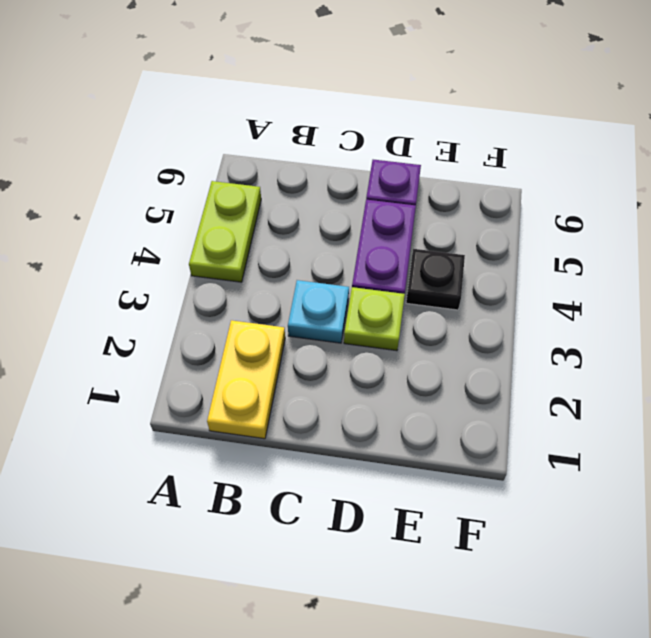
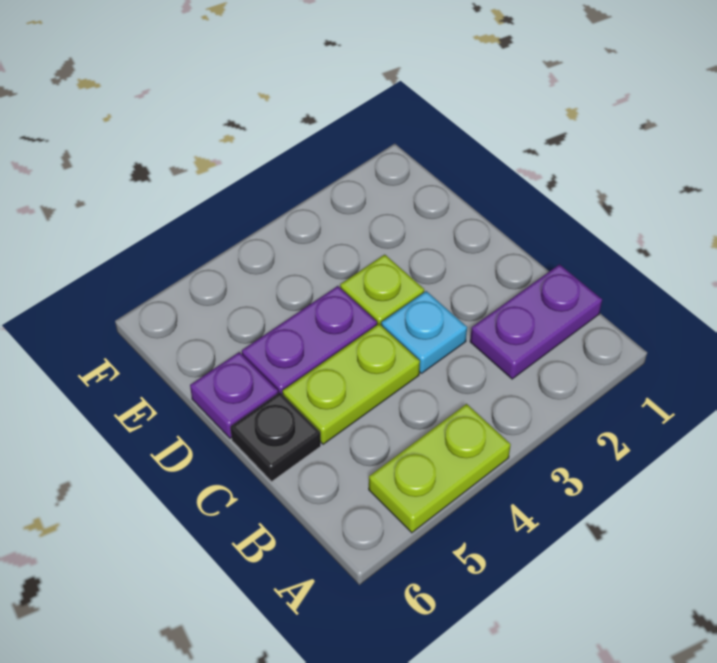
yellow plate B1:B2 level 1 -> purple plate B1:B2 level 1
none -> lime plate C4:C5 level 1
black plate E4 level 1 -> black plate C6 level 1

